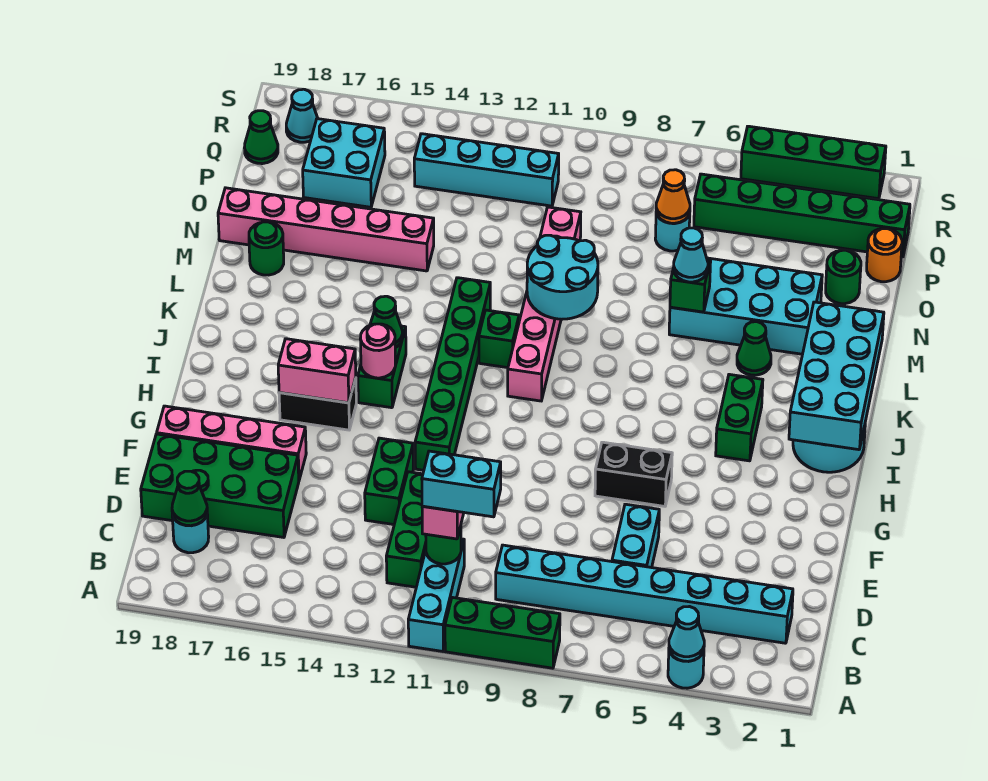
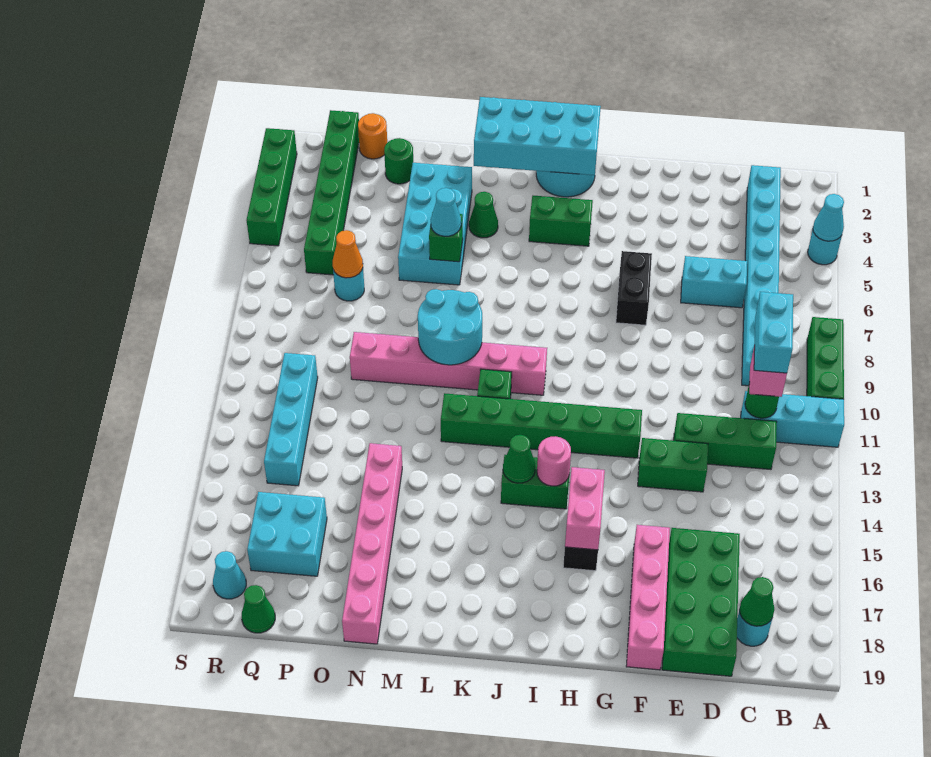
green round brick M18 level 1 -> none

